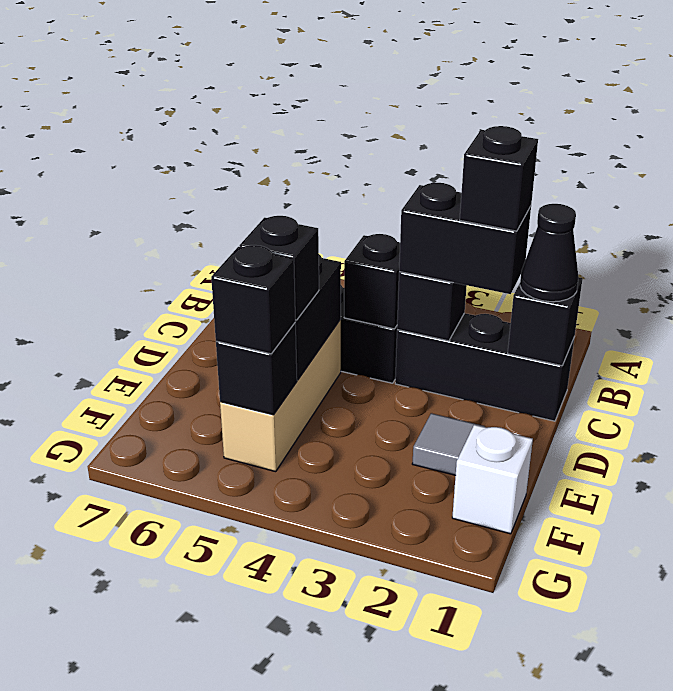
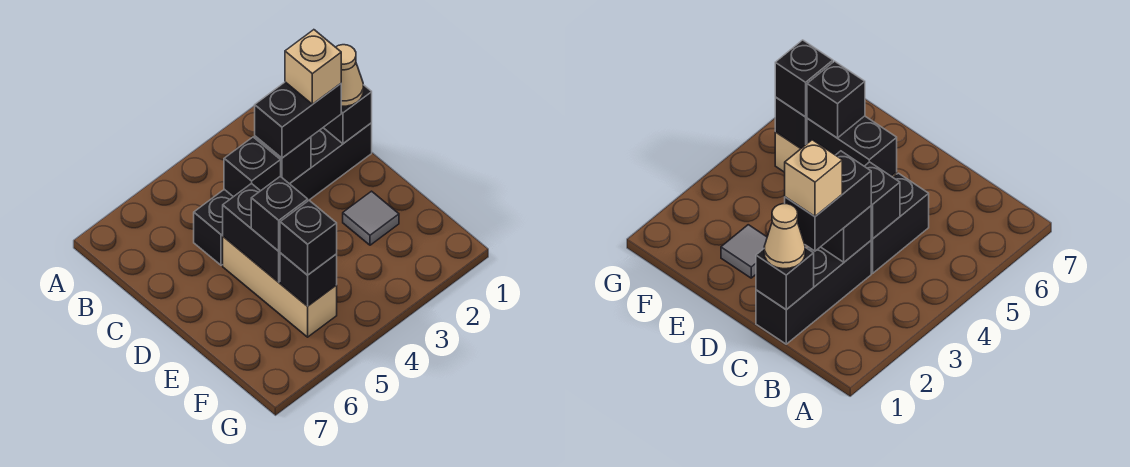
black cone C1 level 3 -> tan cone C1 level 3
black brick C2 level 4 -> tan brick C2 level 4
white brick F1 level 1 -> none

